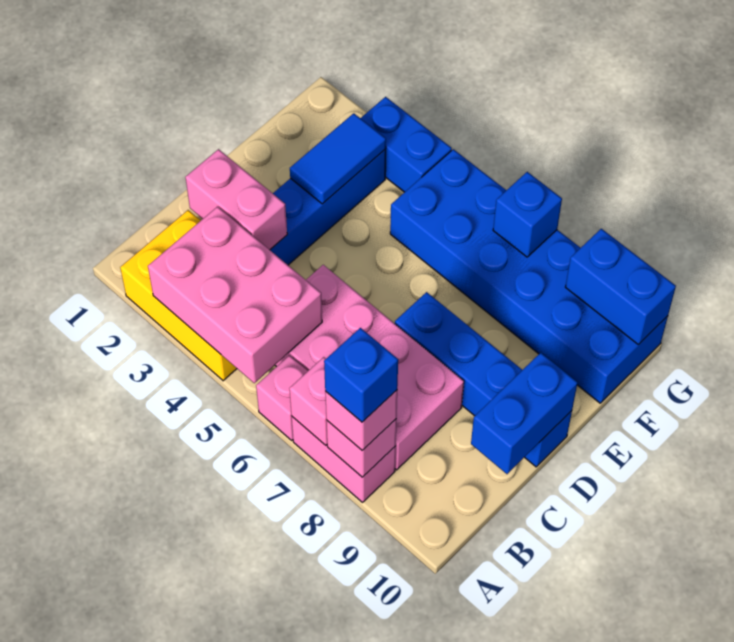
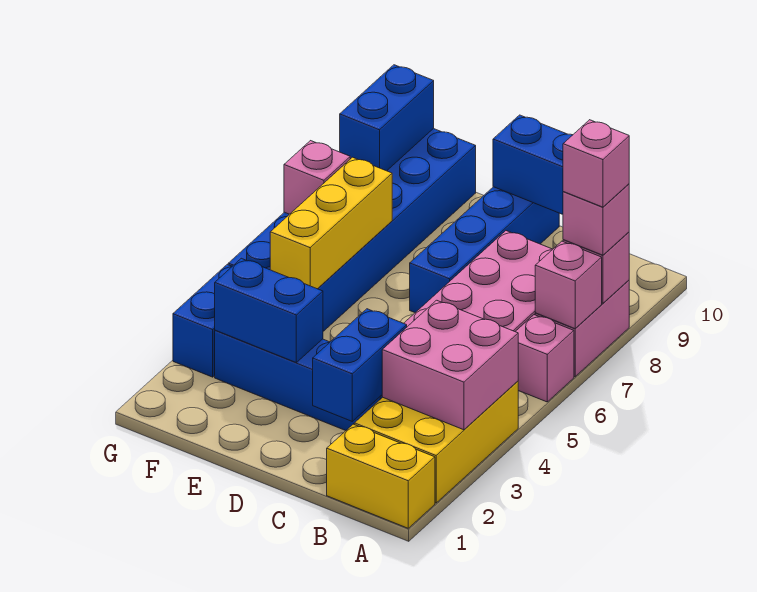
none -> yellow brick A1:B1 level 1
pink brick A3:B5 level 2 -> pink brick A3:B4 level 2
blue brick A8 level 4 -> pink brick A8 level 4
pink brick C2:C3 level 2 -> blue brick C2:C3 level 2
blue tile E3:F3 level 2 -> blue brick E3:F3 level 2
none -> yellow brick F5:F7 level 2
blue brick G7 level 2 -> pink brick G7 level 2

